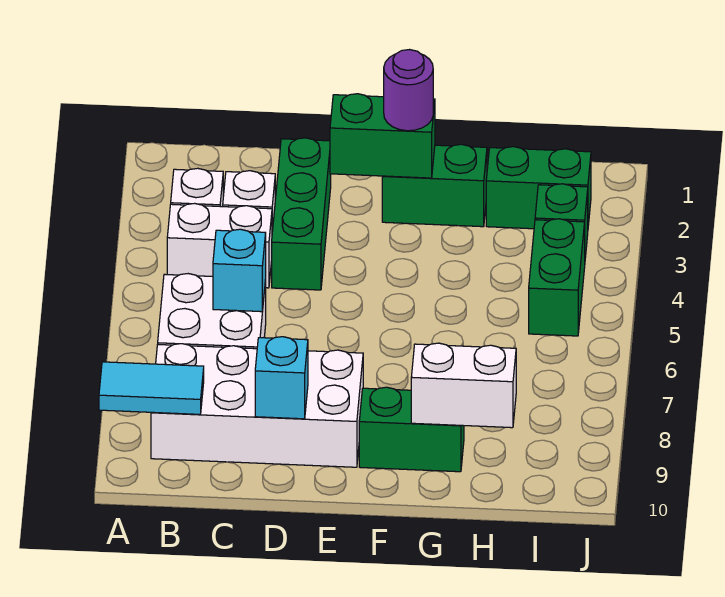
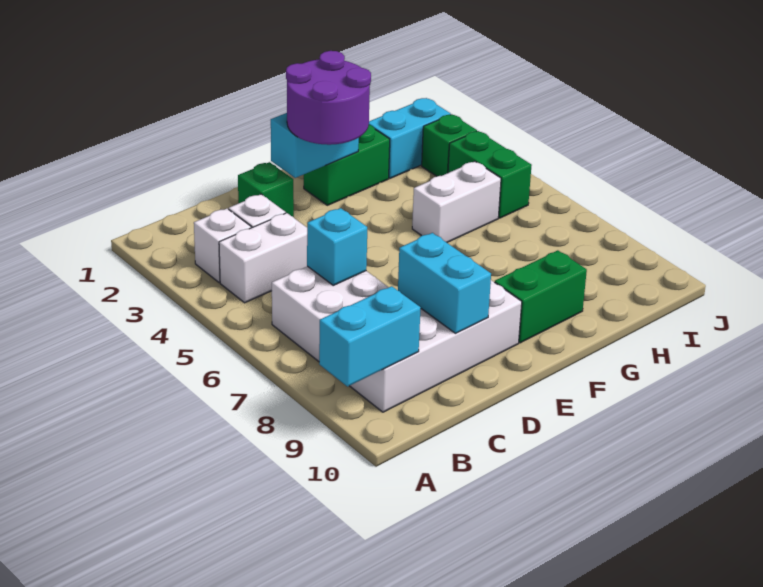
cyan tile A9:B9 level 2 -> cyan brick A9:B9 level 2
green brick D2:D4 level 1 -> green brick D2 level 1
cyan brick D9 level 2 -> cyan brick D8:D9 level 2
green brick E2:F2 level 2 -> cyan brick E2:F2 level 2
purple round brick F2 level 3 -> purple round brick E2:F3 level 3
white brick G9:H9 level 2 -> white brick G5:H5 level 1
green brick H2:I2 level 1 -> cyan brick H2:I2 level 1

